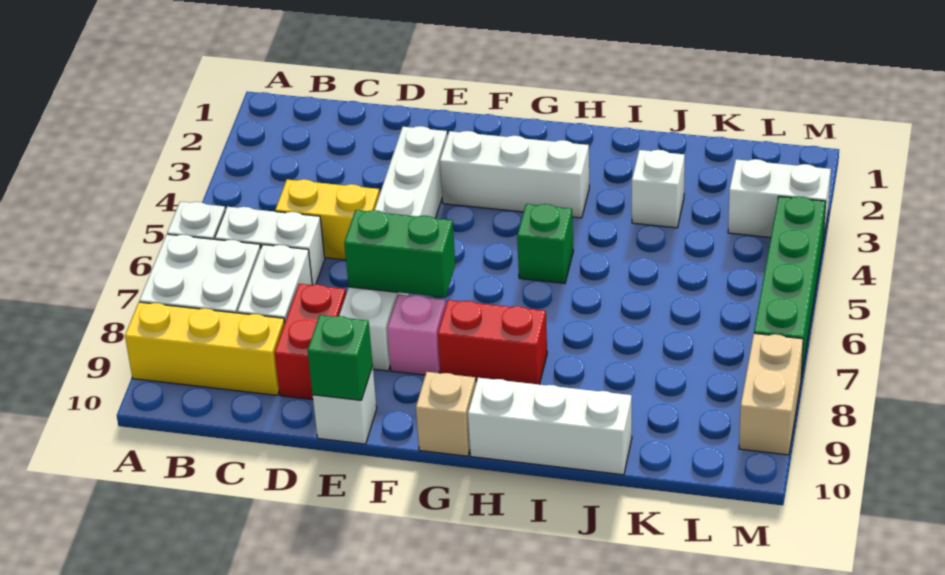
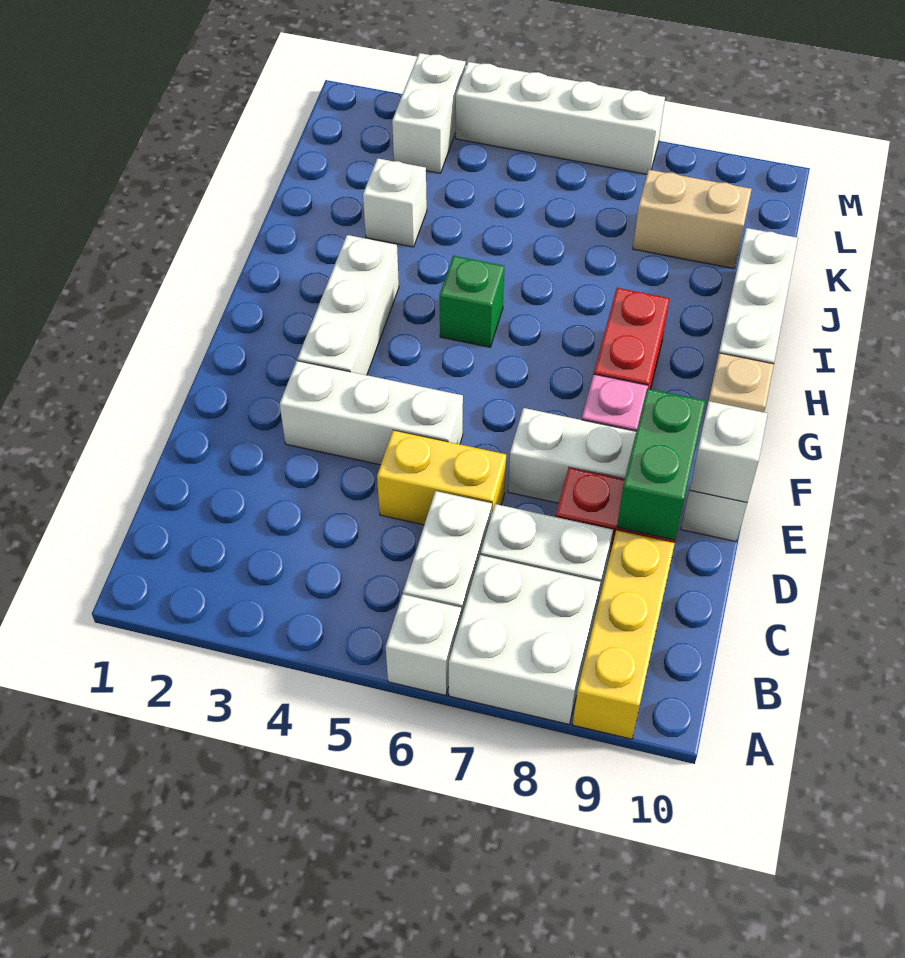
yellow brick C5:D5 level 1 -> yellow brick D5:D6 level 1
green brick E7:F7 level 2 -> green brick D9:E9 level 2
green brick E10 level 2 -> white brick E10 level 2
green brick M4:M7 level 1 -> white brick M4:M7 level 1
tan brick M8:M9 level 1 -> tan brick K8:K9 level 1

